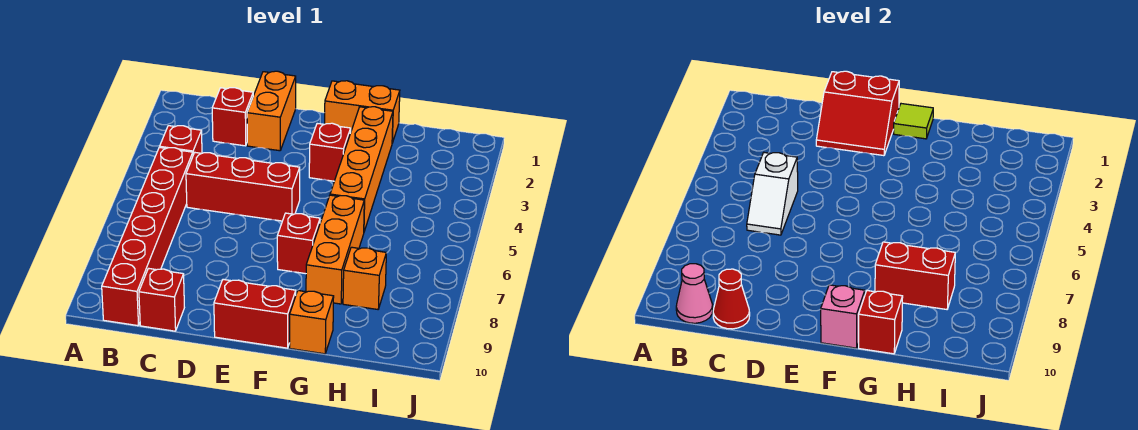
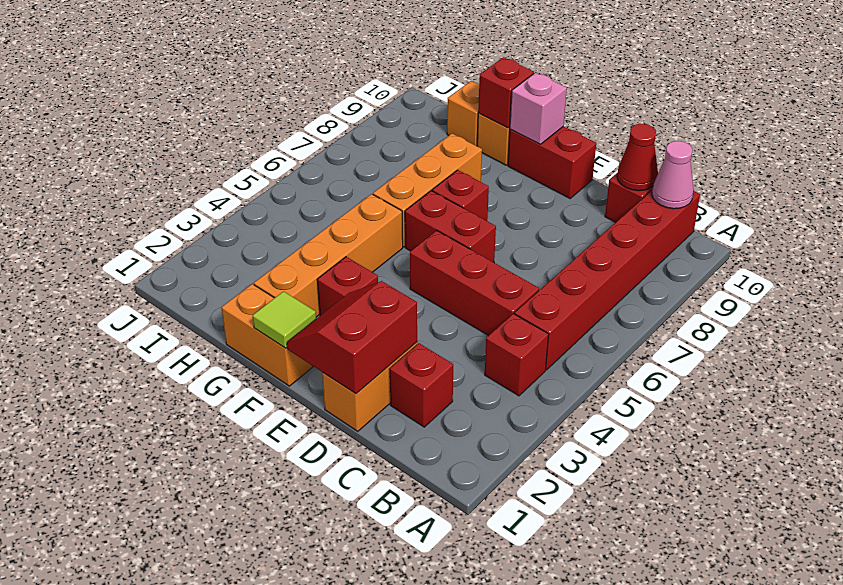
white slope C5:C6 level 2 top 5 -> none
red slope D1:E2 level 2 top 1 -> red slope D1:E2 level 2 top D
red brick G8:H8 level 2 -> red brick E6:F6 level 1
orange brick H8 level 1 -> orange brick H10 level 1

